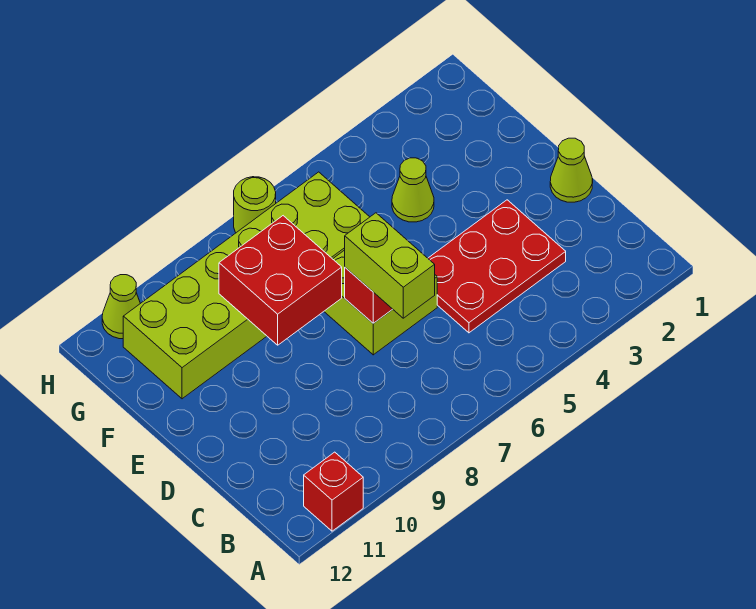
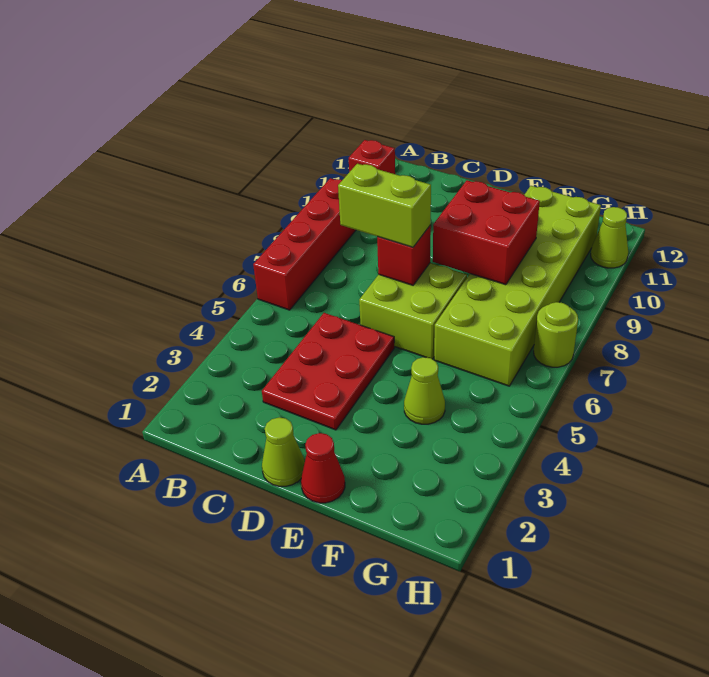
none -> red brick A6:A9 level 1
none -> red cone E1 level 1

